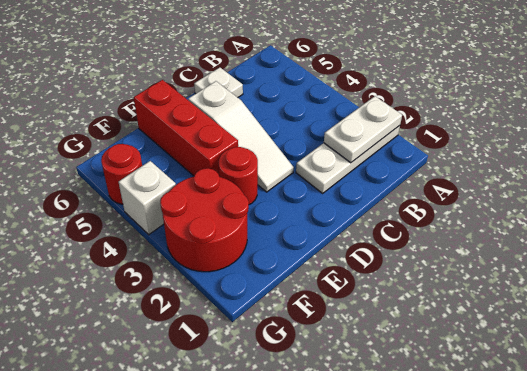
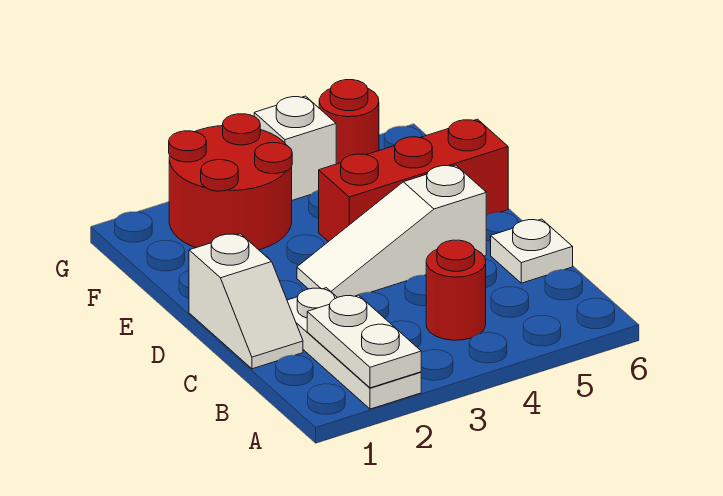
none -> white slope C1:D1 level 1 top D
red round brick E3 level 1 -> red round brick B4 level 1

